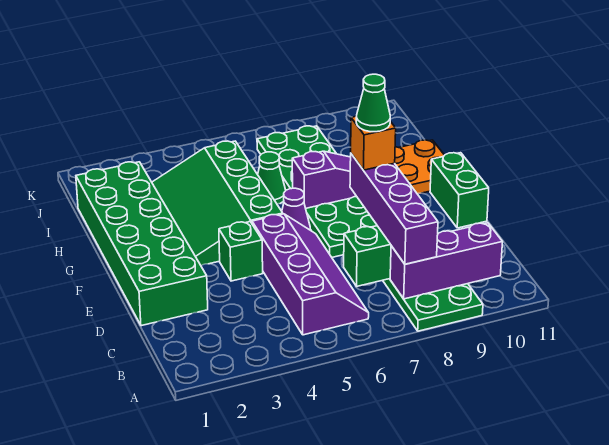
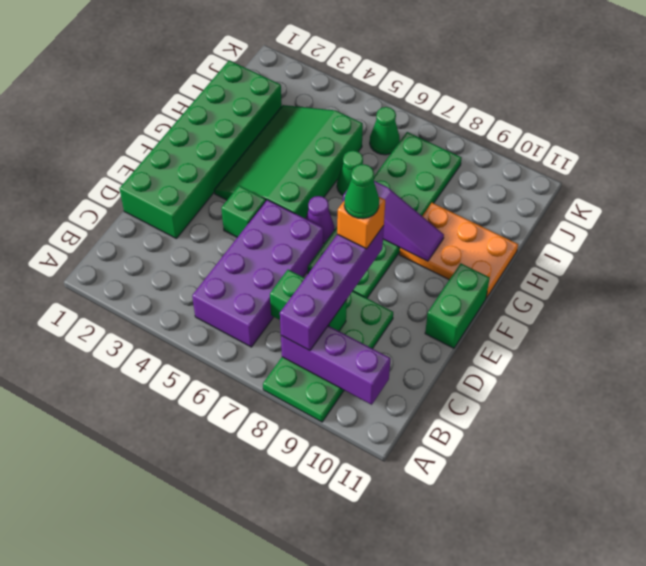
purple slope B5:E6 level 1 top 5 -> purple brick B5:E6 level 1
none -> green cone J6 level 1

